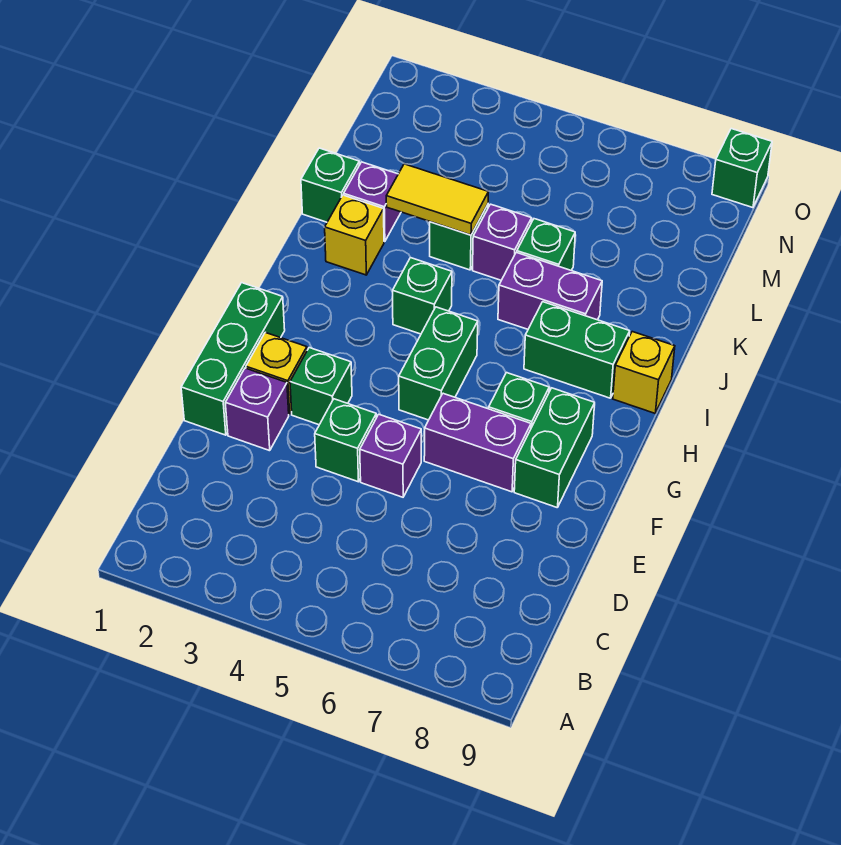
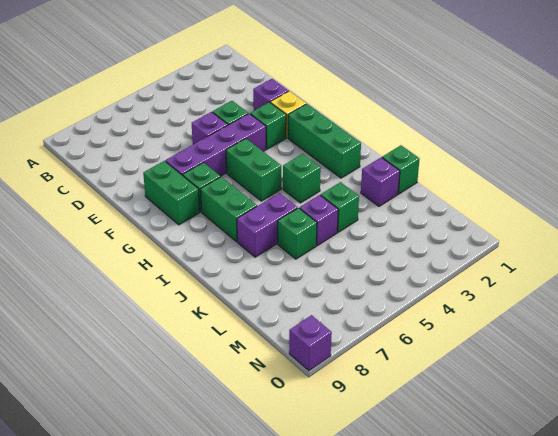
green brick E1:G1 level 1 -> green brick G2:I2 level 1
purple brick F6:F7 level 1 -> purple brick F4:F7 level 1
green brick I7:I8 level 1 -> green brick H7:I7 level 1
yellow brick I9 level 1 -> none
yellow brick J2 level 1 -> none
yellow tile K3:K4 level 2 -> none
green brick O9 level 1 -> purple brick O9 level 1

